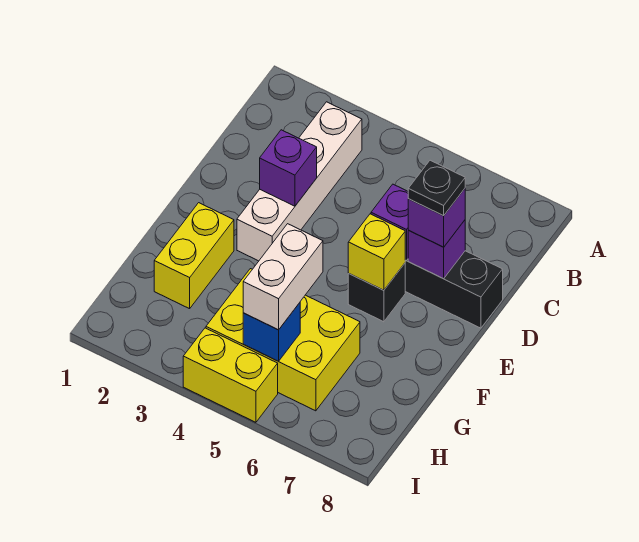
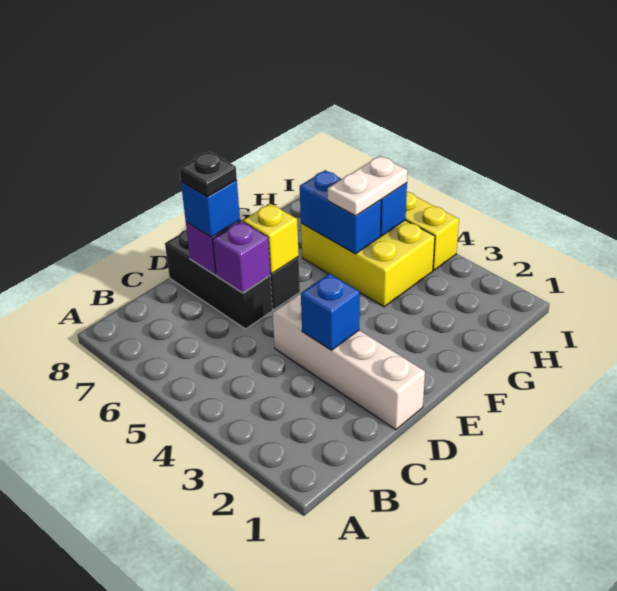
white brick B3:E3 level 1 -> white brick D1:D4 level 1
purple brick D3 level 2 -> blue brick D3 level 2
purple brick D7 level 3 -> blue brick D7 level 3
yellow brick F2:G2 level 1 -> none
none -> blue brick G5:G6 level 2
white brick G5:H5 level 3 -> white plate G5:H5 level 3

